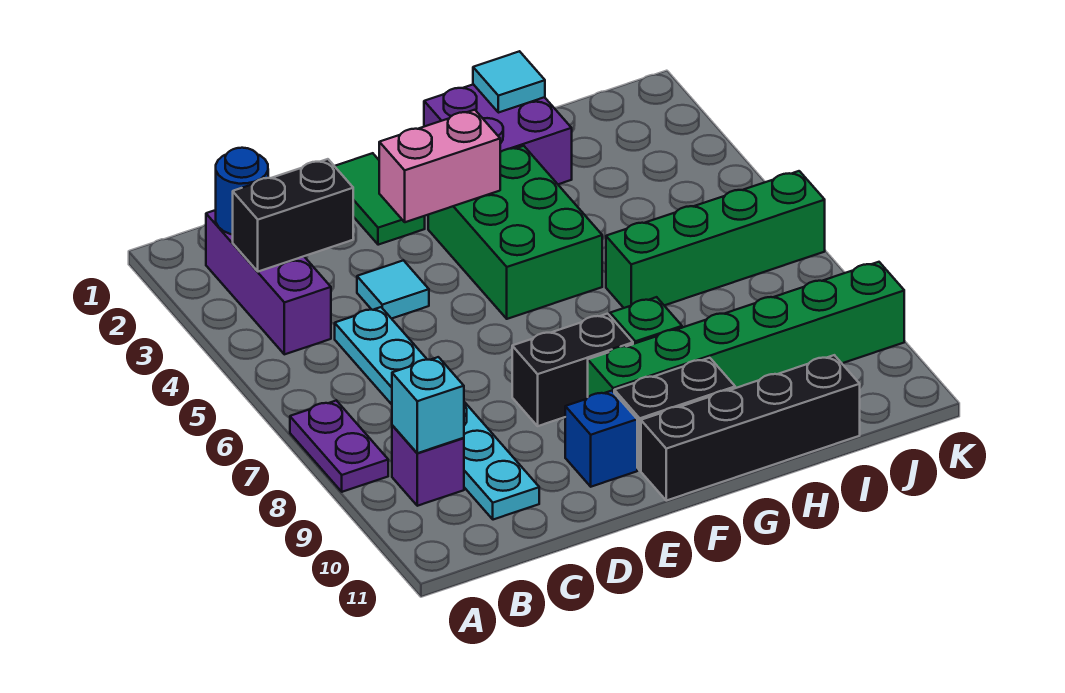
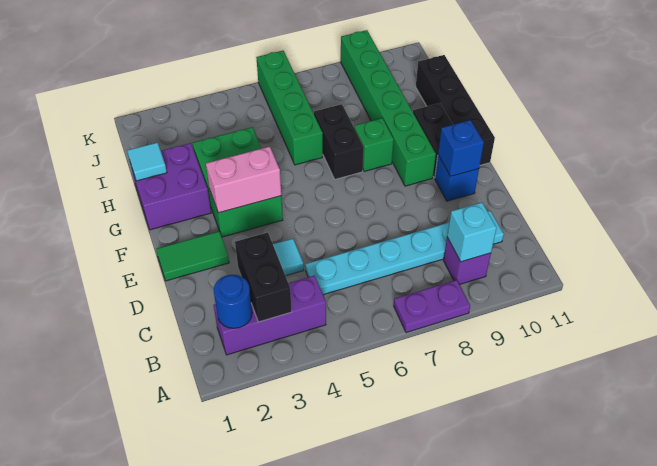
pink brick E3:F3 level 2 -> pink brick F3:F4 level 2
black brick E8:F8 level 1 -> black brick G7:H7 level 1
none -> blue brick E10 level 2
green brick F3:G5 level 1 -> green brick F3:H4 level 1

